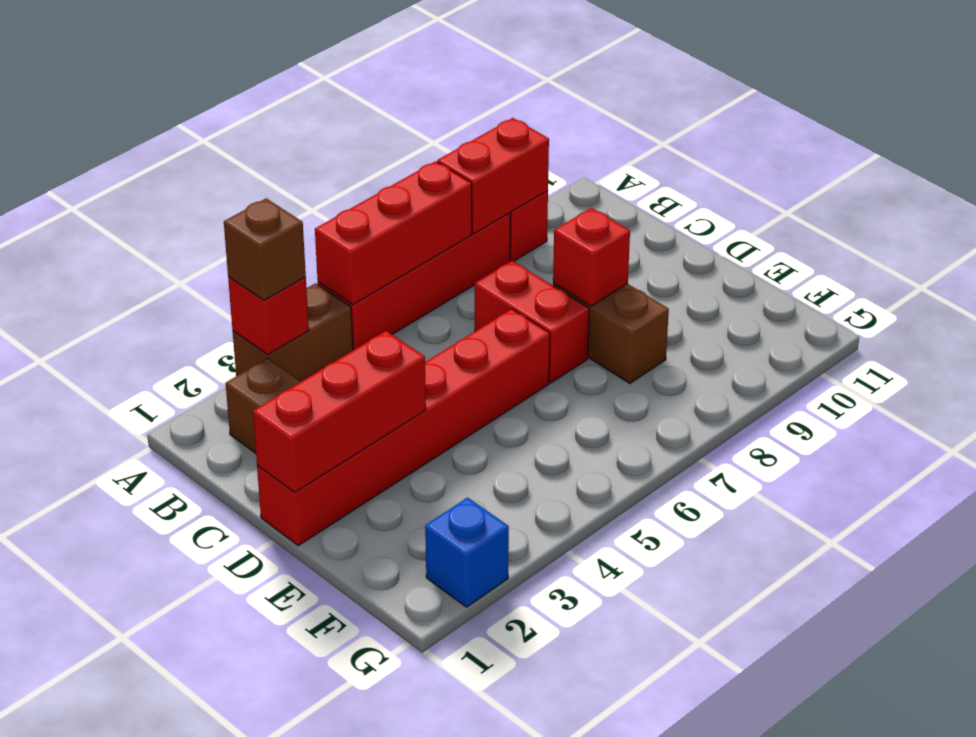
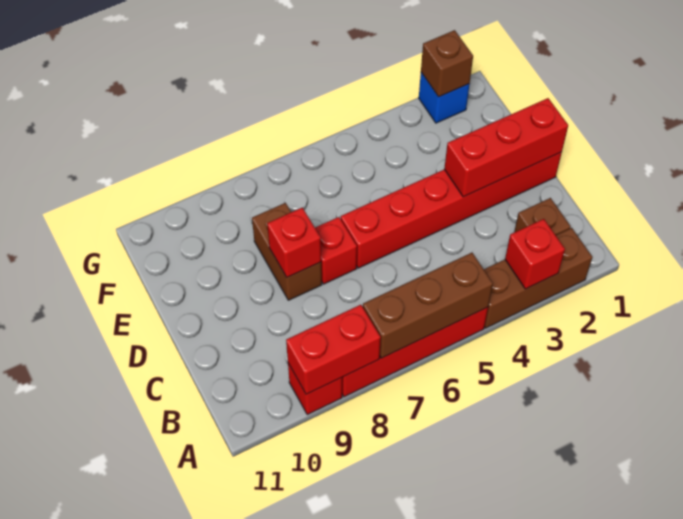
brown brick A3:A4 level 1 -> brown brick A2:A4 level 1
brown brick A3 level 3 -> brown brick G2 level 2
red brick A5:A7 level 2 -> brown brick A5:A7 level 2
red brick C7:D7 level 1 -> red brick D7 level 1

